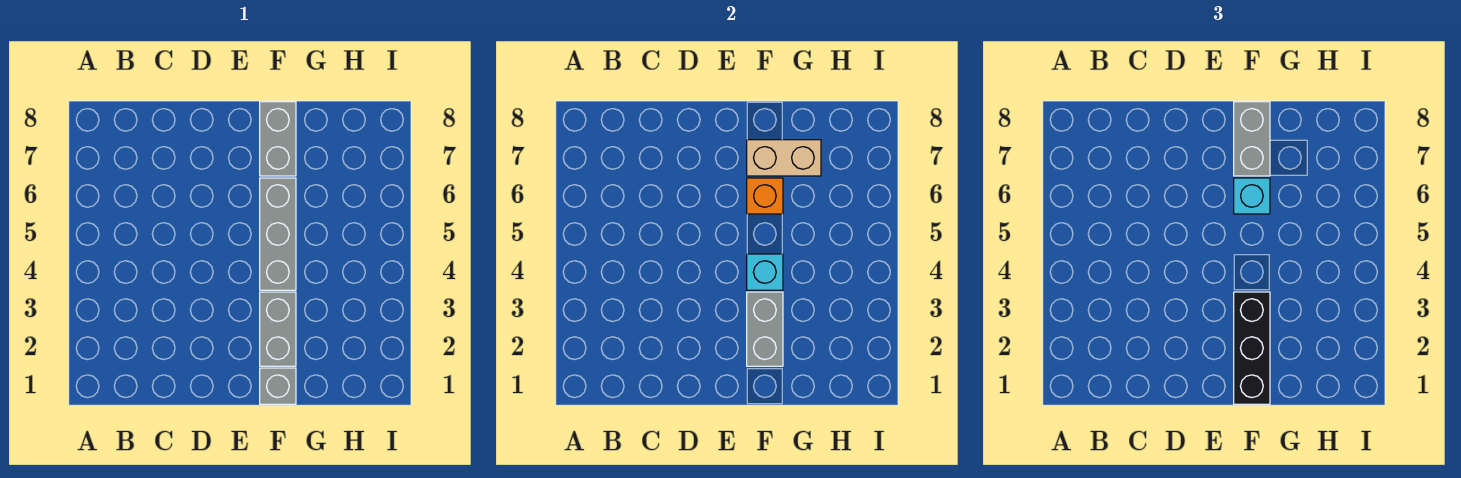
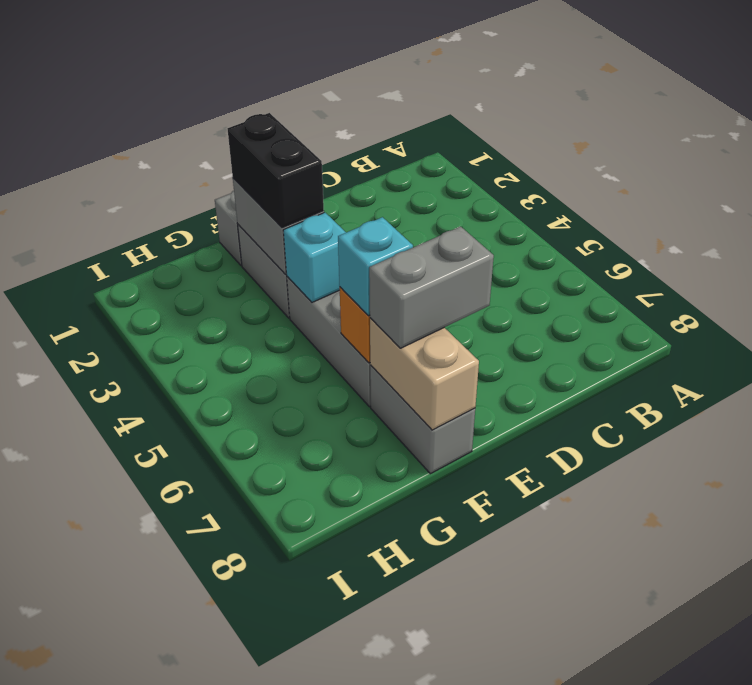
black brick F1:F3 level 3 -> black brick F2:F3 level 3
tan brick F7:G7 level 2 -> tan brick F7:F8 level 2
grey brick F7:F8 level 3 -> grey brick E7:F7 level 3

